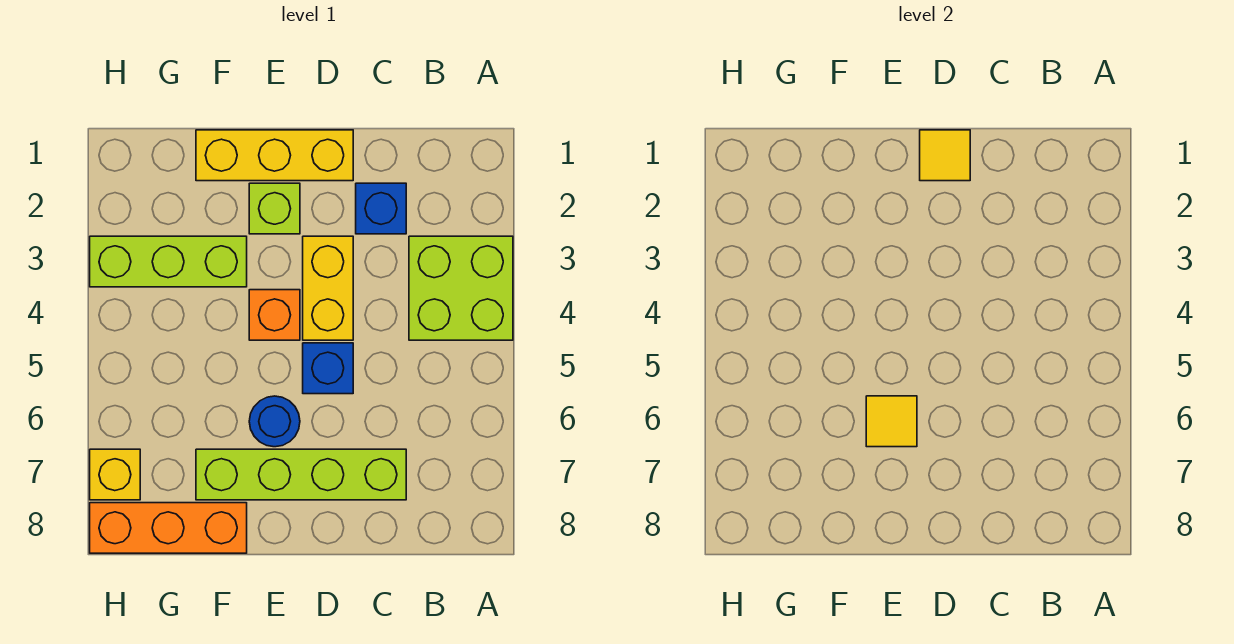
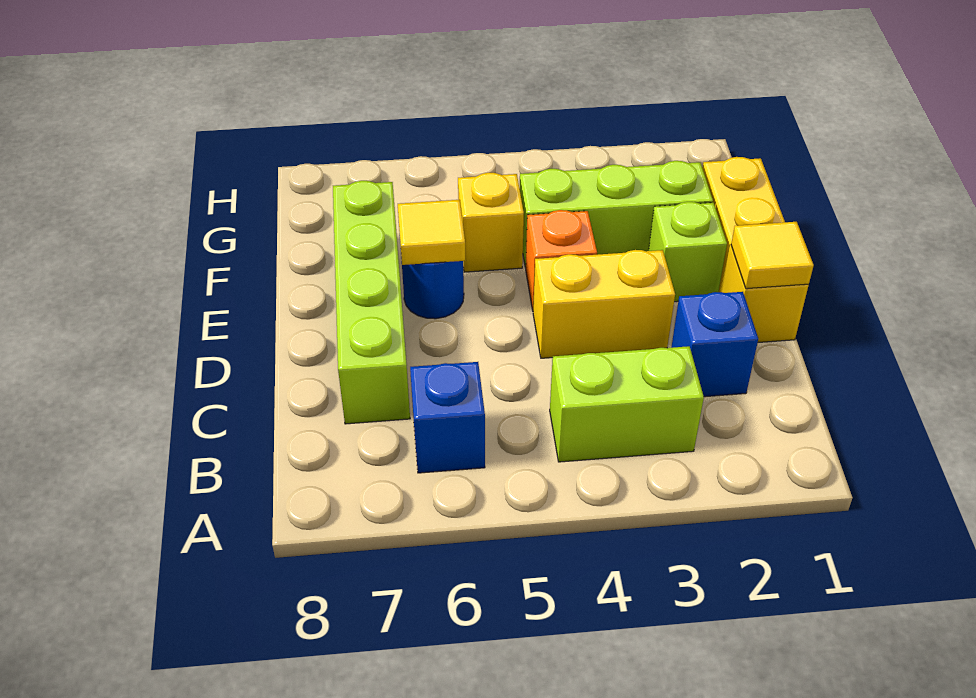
lime brick A3:B4 level 1 -> lime brick B3:B4 level 1
blue brick D5 level 1 -> blue brick B6 level 1
lime brick F3:H3 level 1 -> lime brick F2:F4 level 1
orange brick F8:H8 level 1 -> none
yellow brick H7 level 1 -> yellow brick F5 level 1

